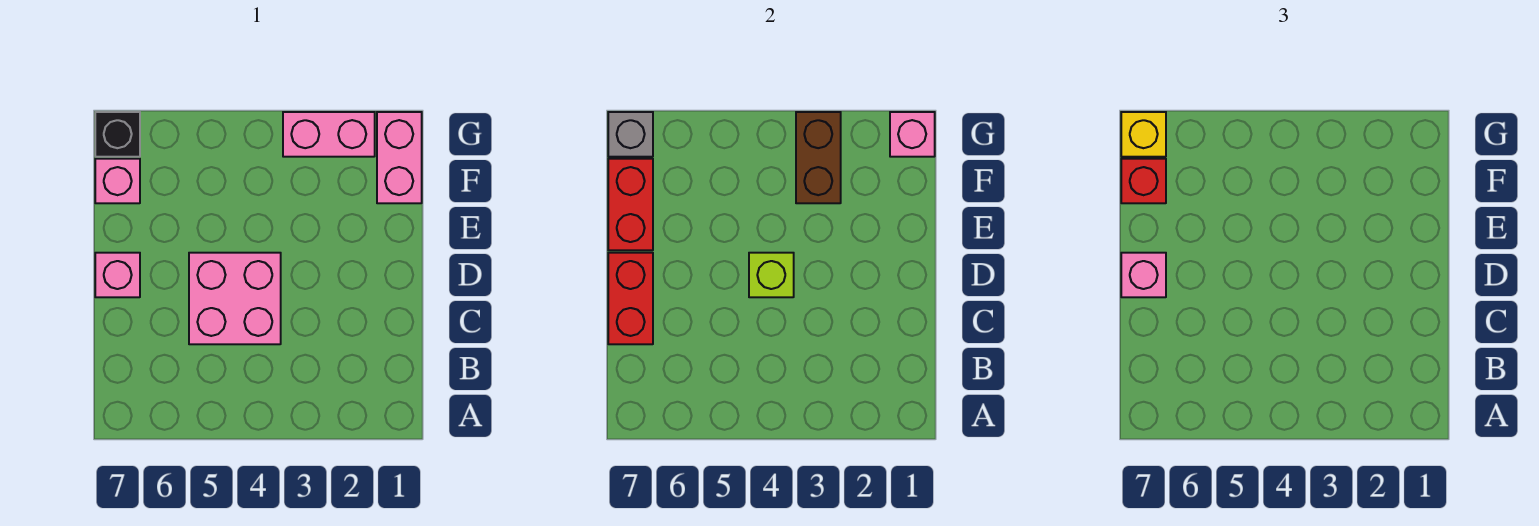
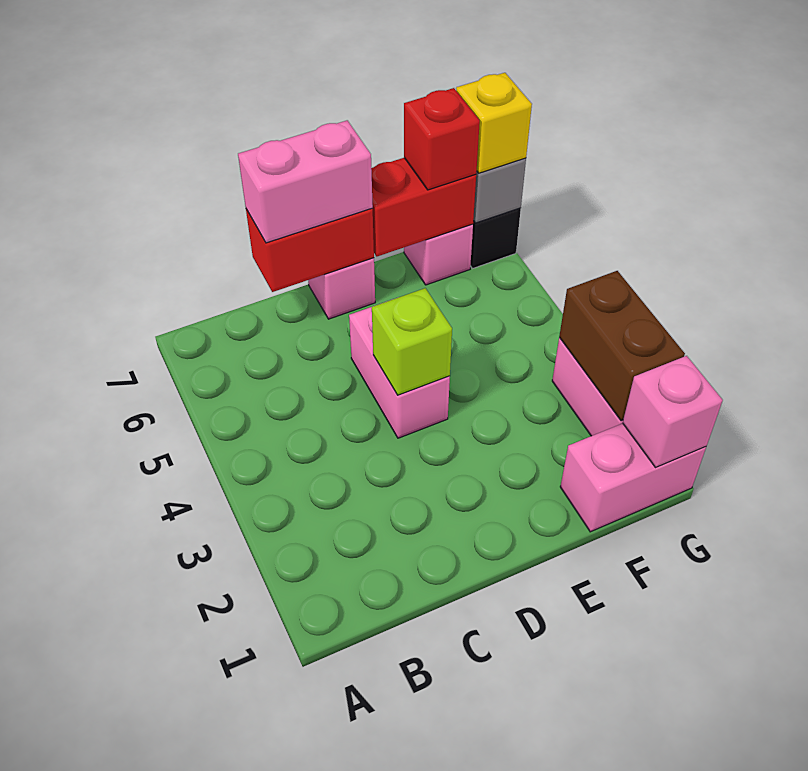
pink brick C4:D5 level 1 -> pink brick D4:D5 level 1
pink brick D7 level 3 -> pink brick C7:D7 level 3
brown brick F3:G3 level 2 -> brown brick G2:G3 level 2

